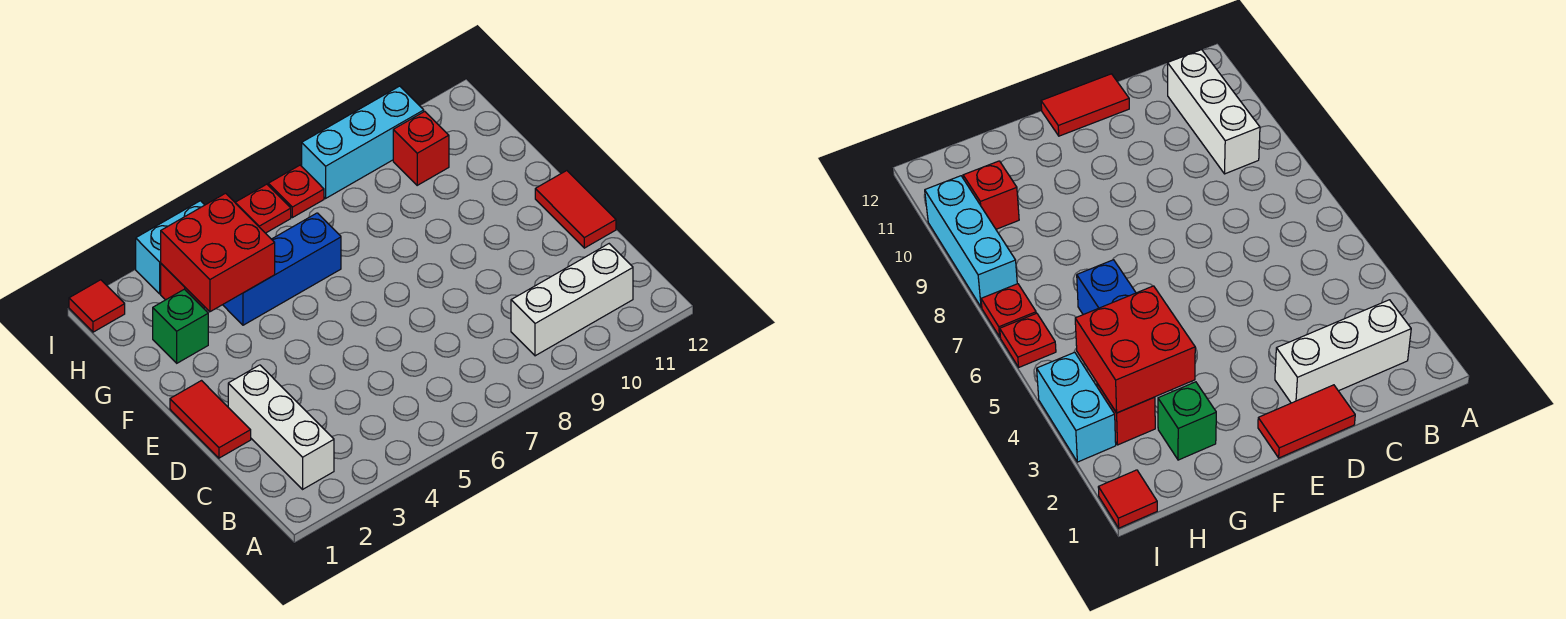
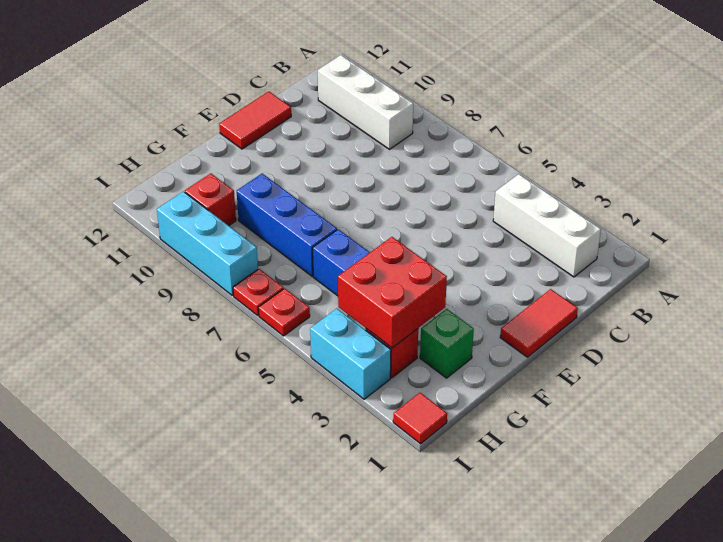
white brick B2:D2 level 1 -> white brick B2:B4 level 1
none -> blue brick G7:G9 level 1

